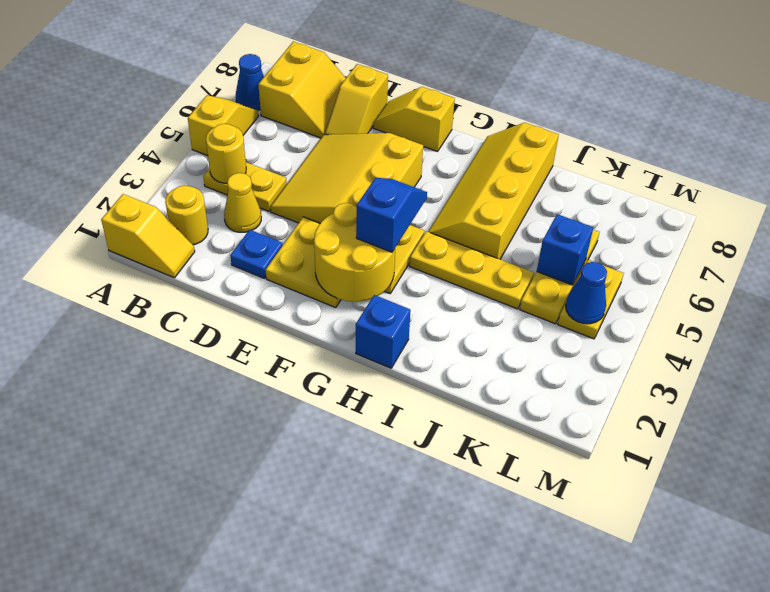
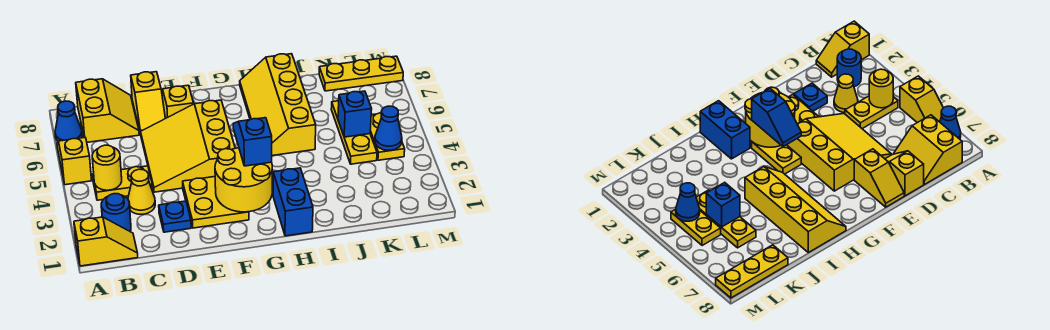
yellow round brick B2 level 1 -> blue round brick B2 level 1
yellow slope E8:F8 level 1 top F -> yellow slope E7:E8 level 1 top 7
blue brick H1 level 1 -> blue brick H1:H2 level 1
yellow plate H4:J4 level 1 -> yellow plate K8:M8 level 1

